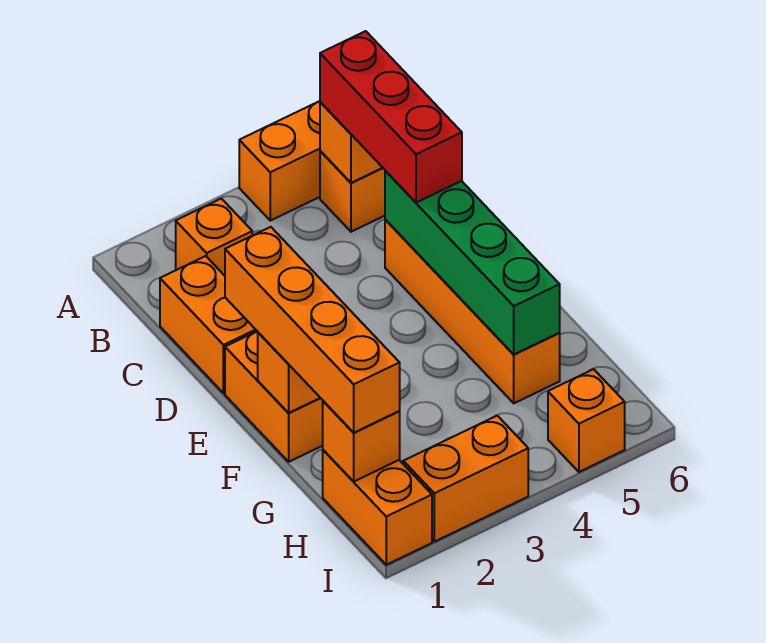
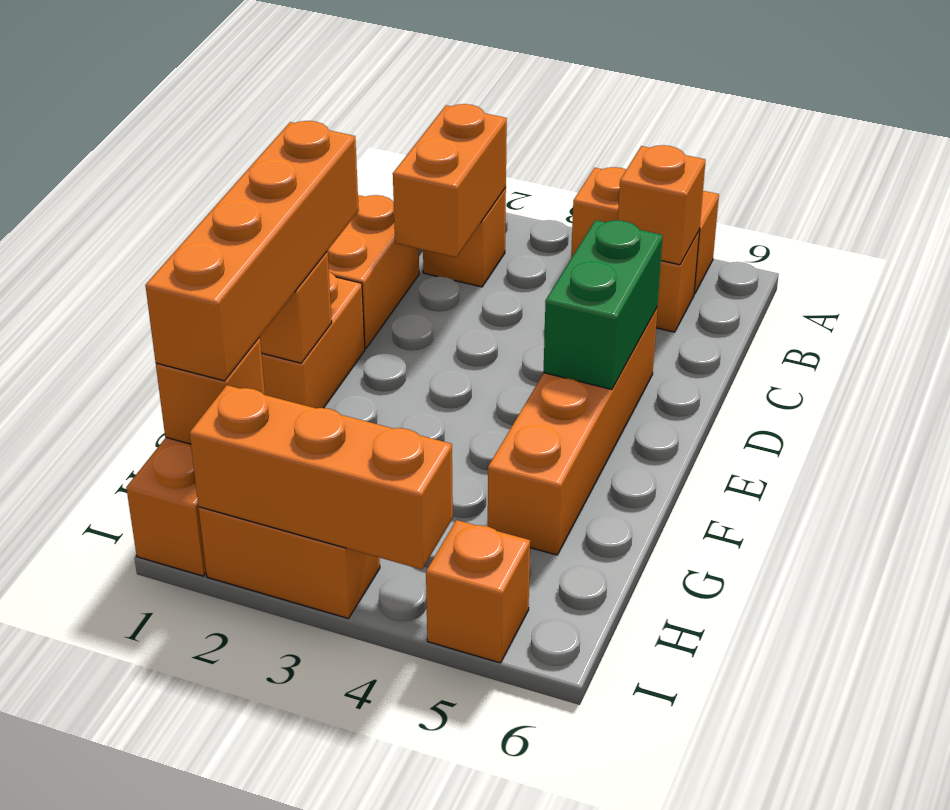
none -> orange brick B2:C2 level 2
red brick B5:D5 level 3 -> none
green brick D5:G5 level 2 -> green brick D5:E5 level 2
none -> orange brick I2:I4 level 2

